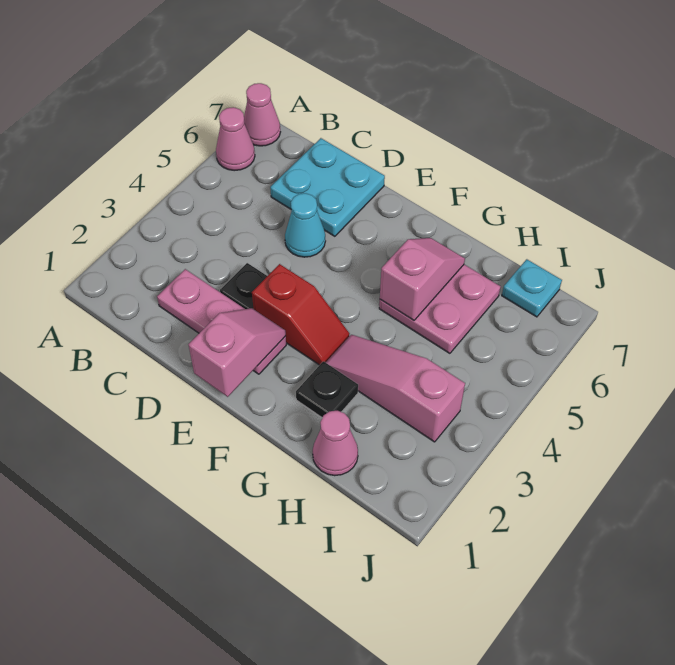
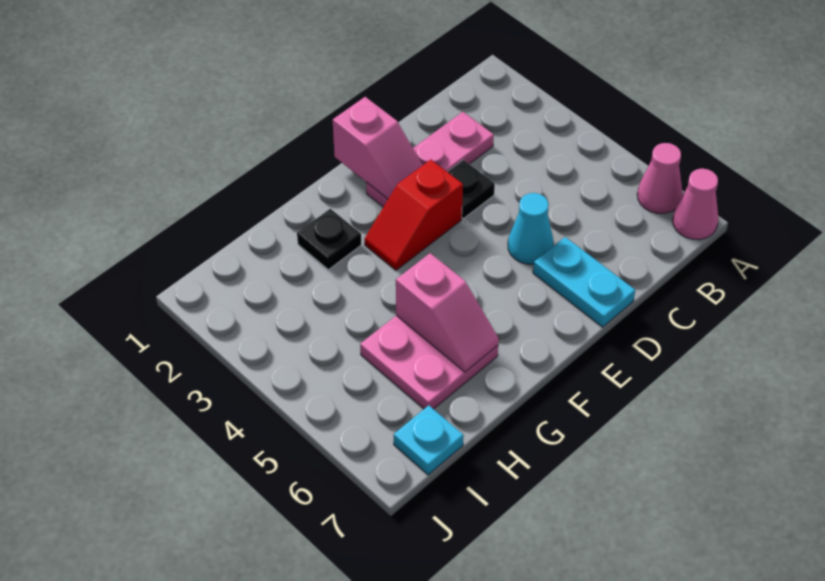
cyan plate C6:D7 level 1 -> cyan plate D6:D7 level 1
pink slope G3:I3 level 1 top I -> none
pink cone H1 level 1 -> none

